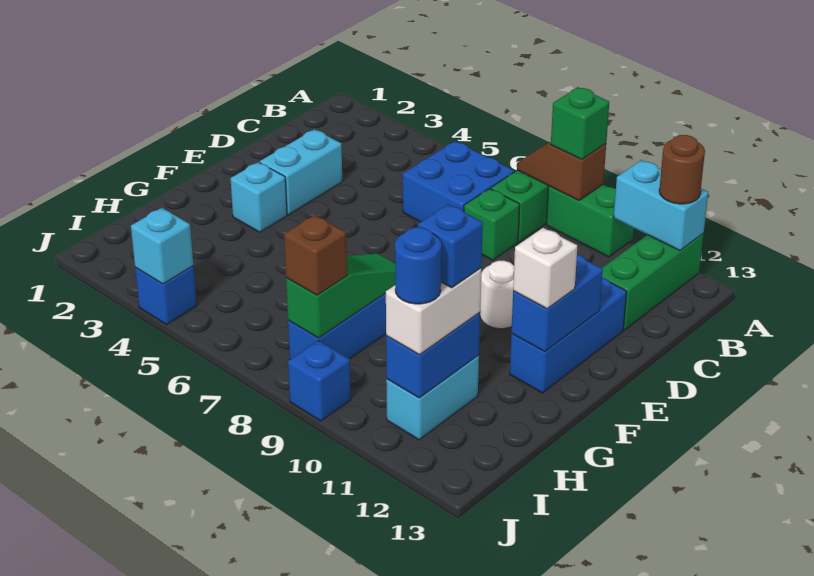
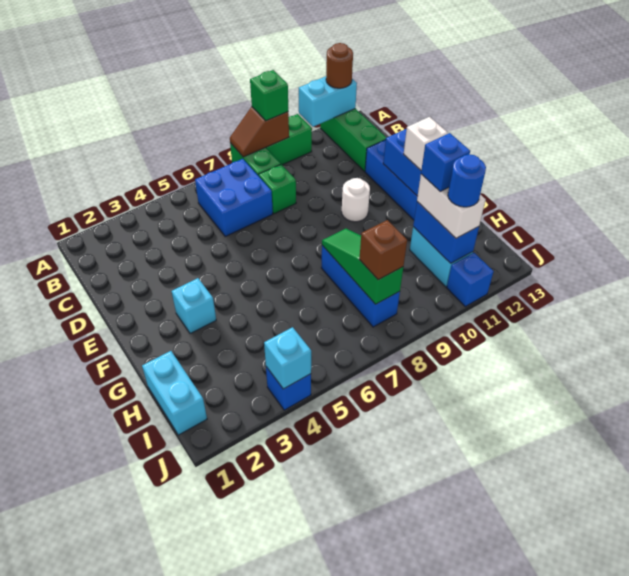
cyan brick D3:E3 level 1 -> cyan brick H1:I1 level 1
blue brick J9 level 1 -> blue brick J11 level 1

